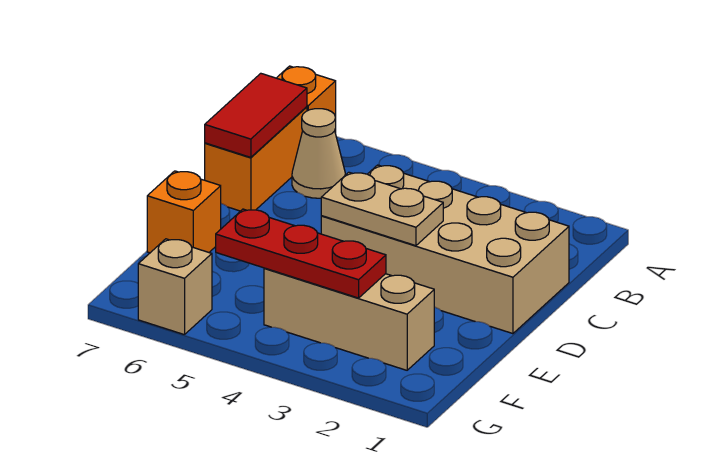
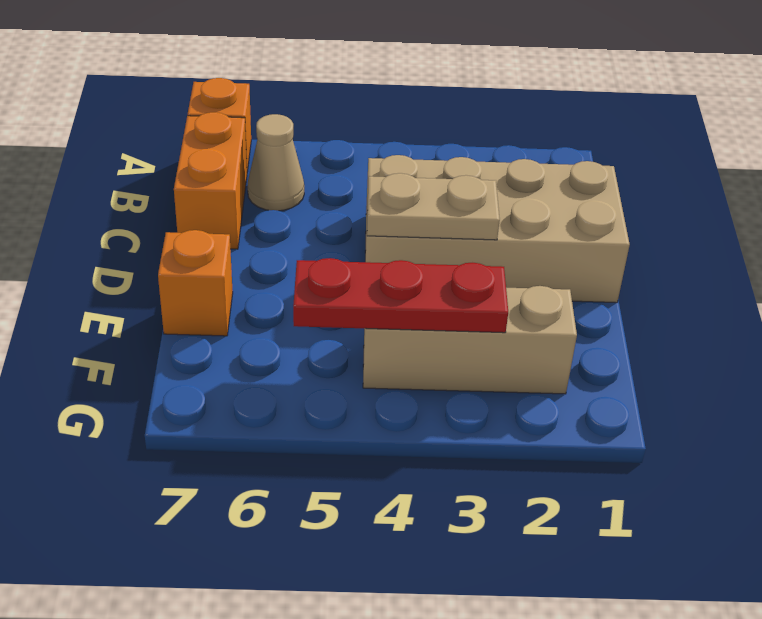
red tile B7:C7 level 2 -> none
tan brick G6 level 1 -> none

